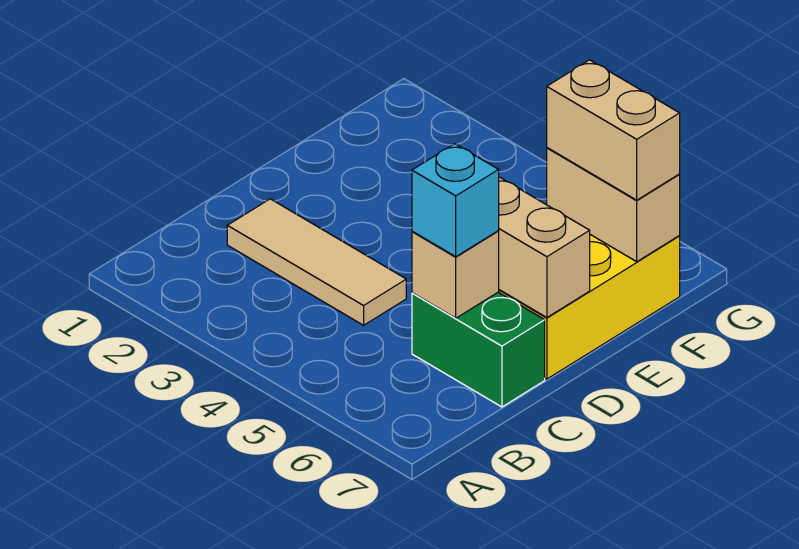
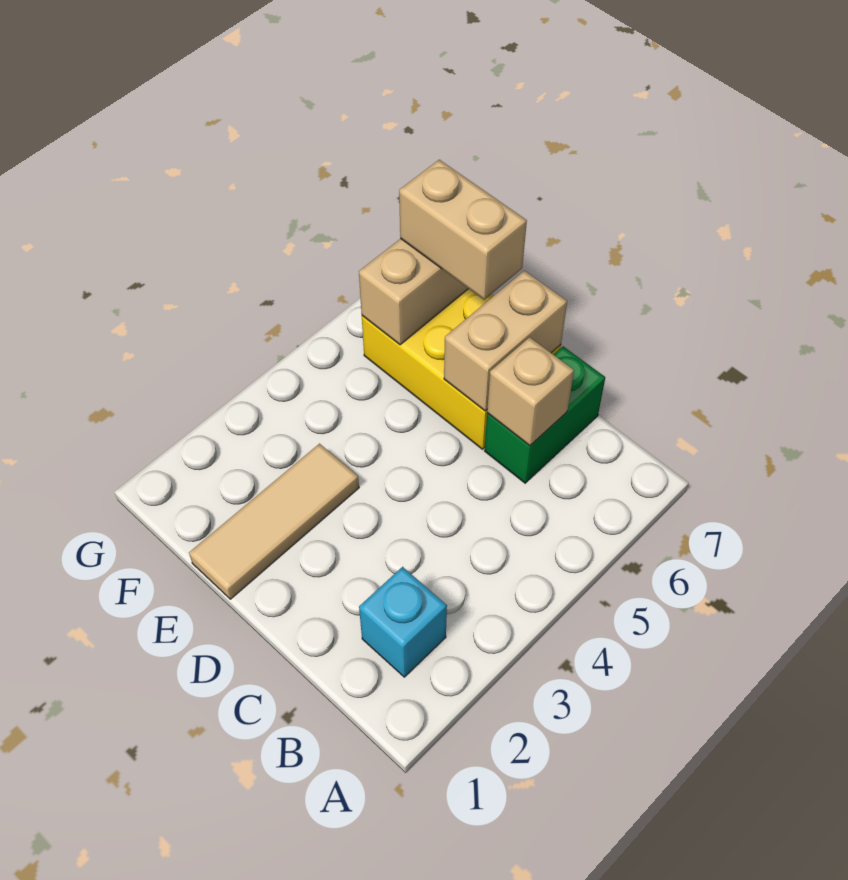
tan tile C2:C4 level 1 -> tan tile E1:E3 level 1
cyan brick C6 level 3 -> cyan brick B2 level 1
tan brick F6:F7 level 3 -> tan brick E7:F7 level 3

